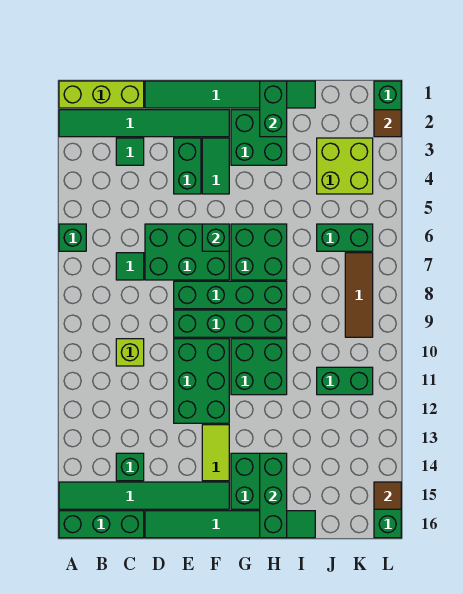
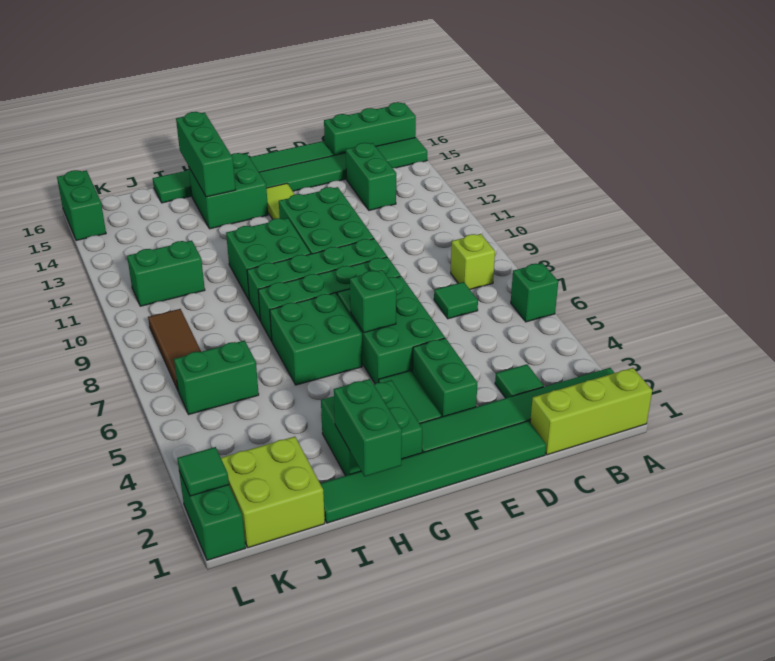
lime brick C10 level 1 -> lime brick B8 level 1
green brick C14 level 1 -> green brick C13:C14 level 1
green brick D6:F7 level 1 -> green brick E5:F7 level 1
lime brick J3:K4 level 1 -> lime brick J1:K2 level 1
brown tile L2 level 2 -> green tile L2 level 2
brown tile L15 level 2 -> none

